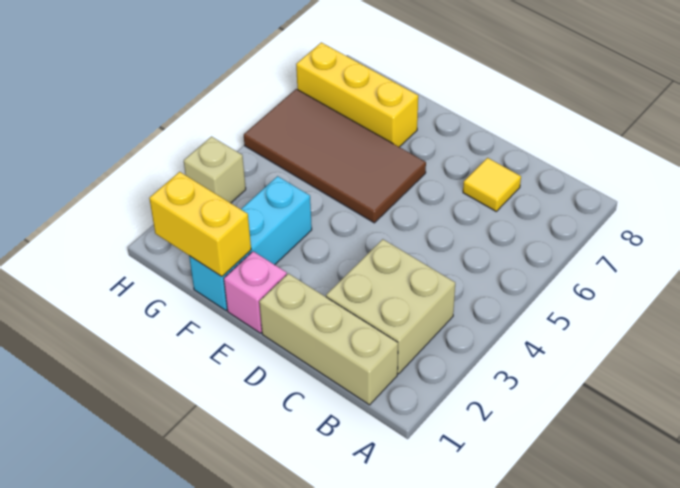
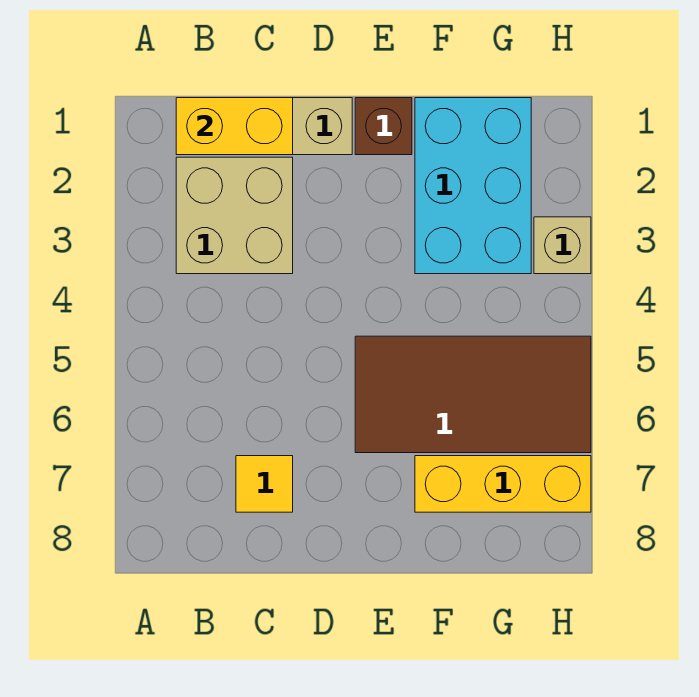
pink brick E1 level 1 -> brown brick E1 level 1
cyan brick F1:F3 level 1 -> cyan brick F1:G3 level 1
yellow brick F1:G1 level 2 -> yellow brick B1:C1 level 2

